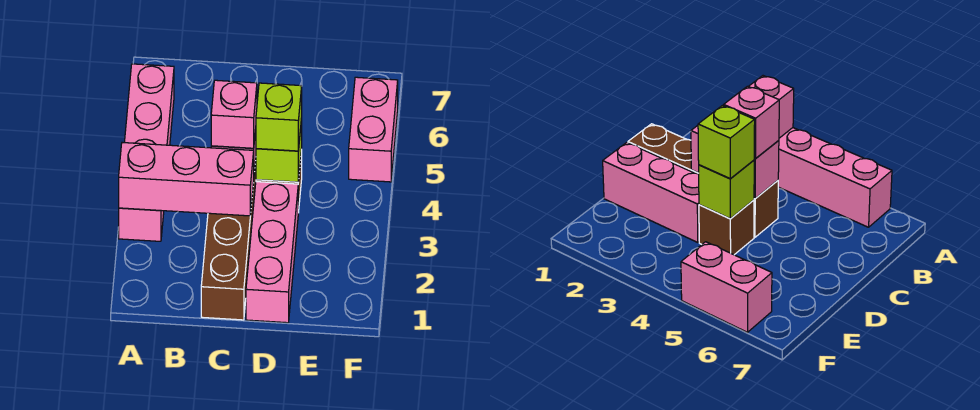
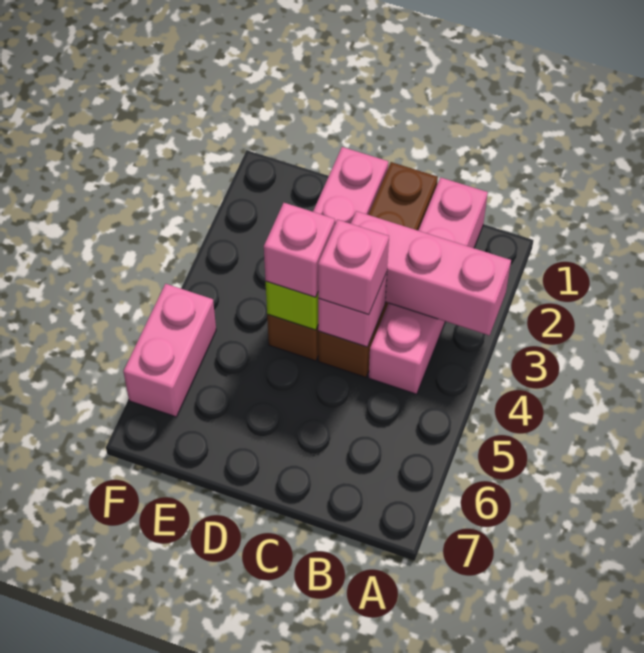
pink brick A3:A6 level 1 -> pink brick B1:B4 level 1
lime brick D4 level 3 -> pink brick D4 level 3

